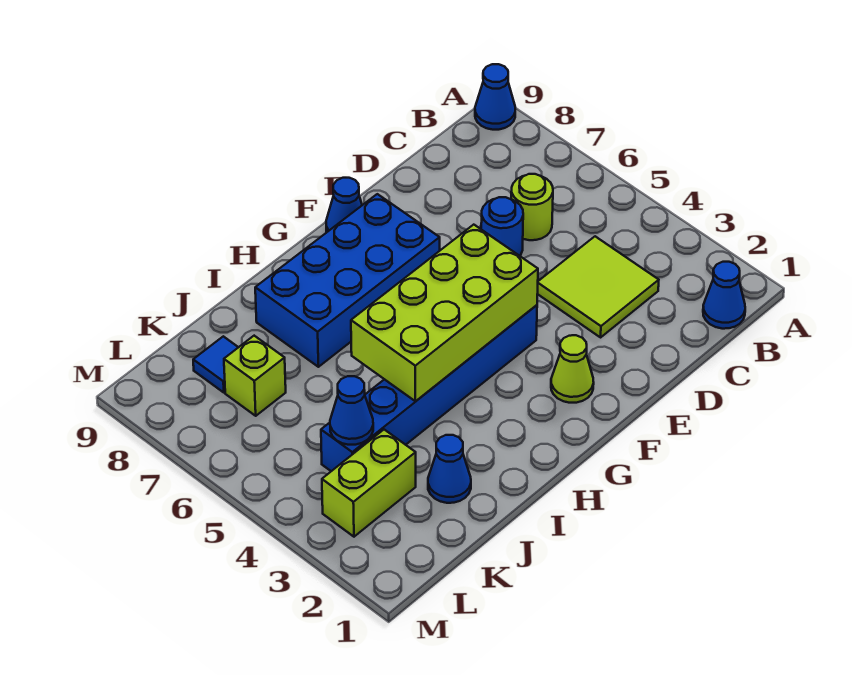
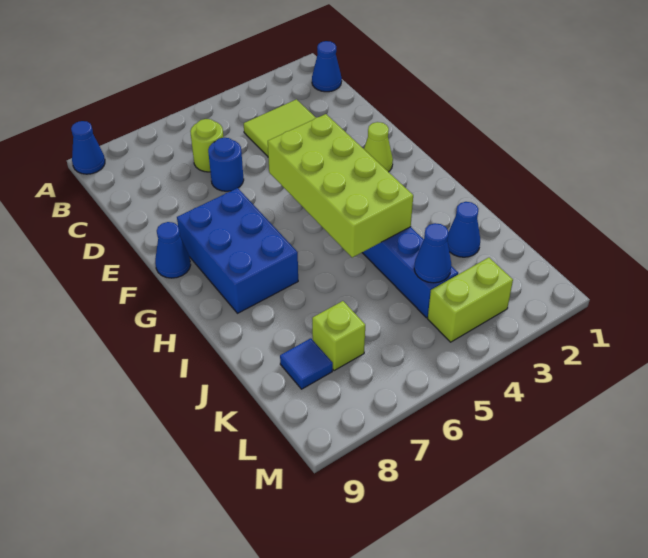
blue brick F7:I8 level 1 -> blue brick F7:H8 level 1
lime brick K3:L3 level 1 -> lime brick L3:L4 level 1

